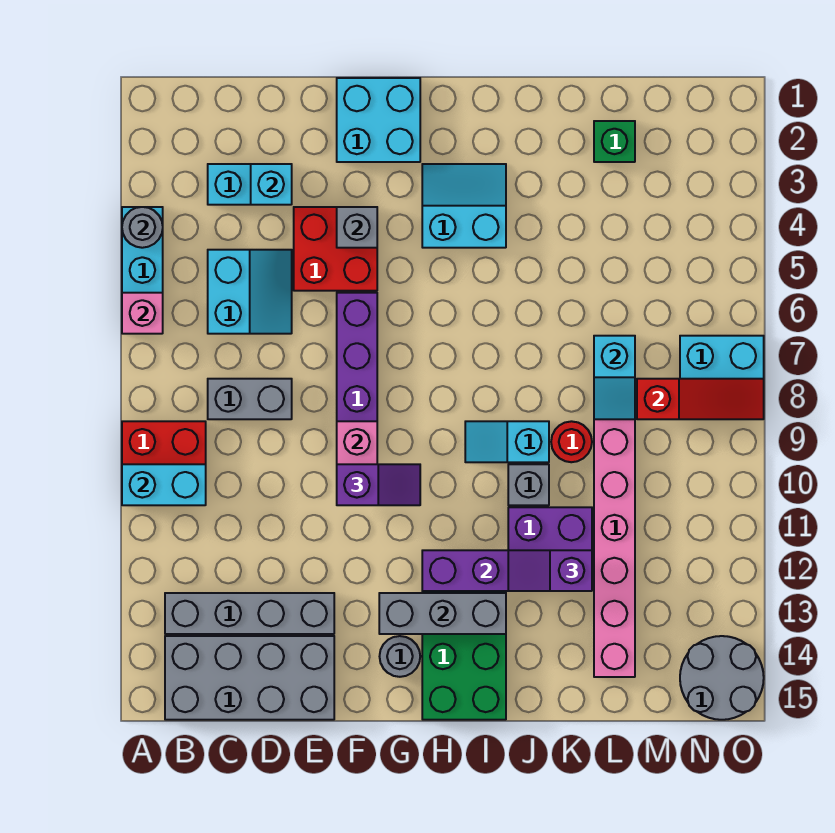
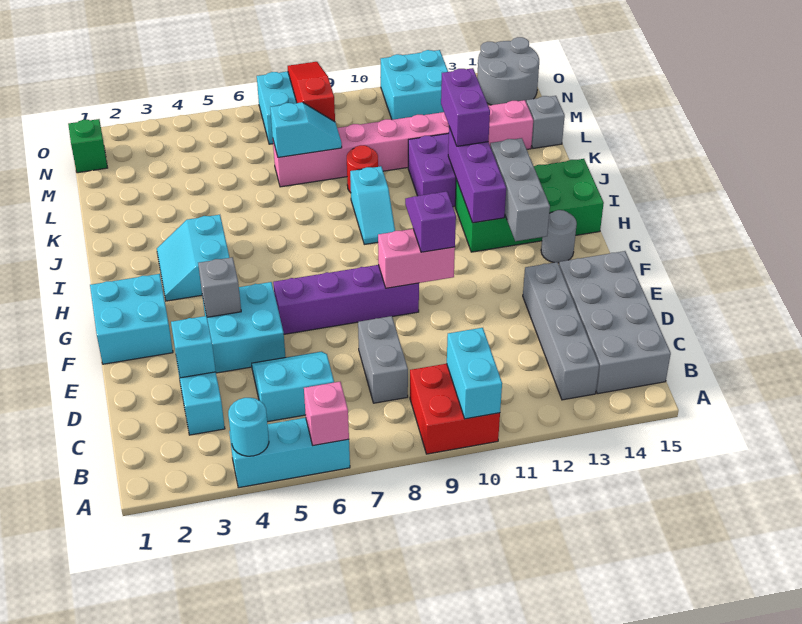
grey round brick A4 level 2 -> cyan round brick A4 level 2
red brick E4:F5 level 1 -> cyan brick E4:F5 level 1
grey brick J10 level 1 -> grey brick L15 level 1
purple slope J12:K12 level 3 top K -> purple brick J12:K12 level 3
green brick L2 level 1 -> green brick N1 level 1
none -> cyan brick N11:O12 level 1

